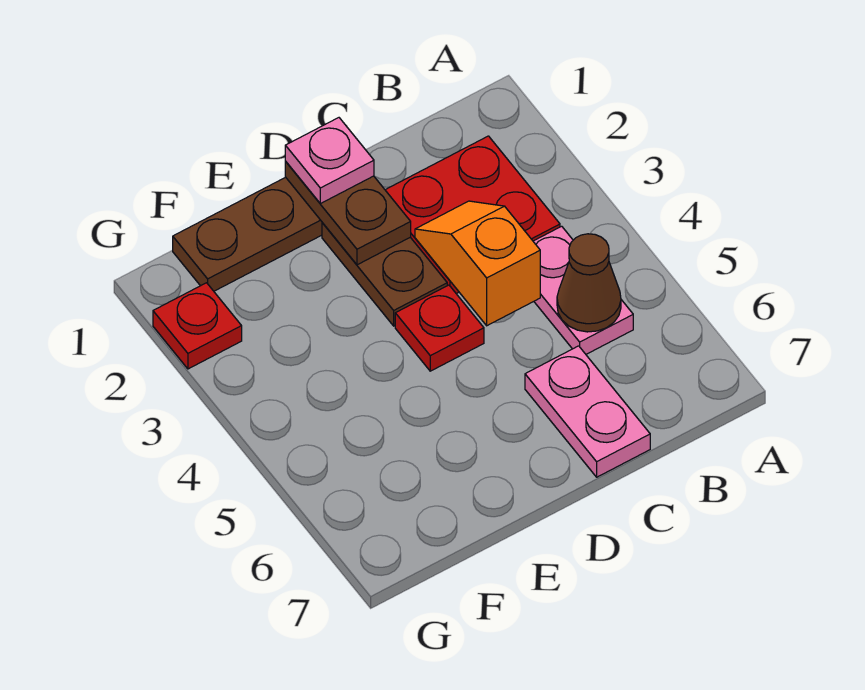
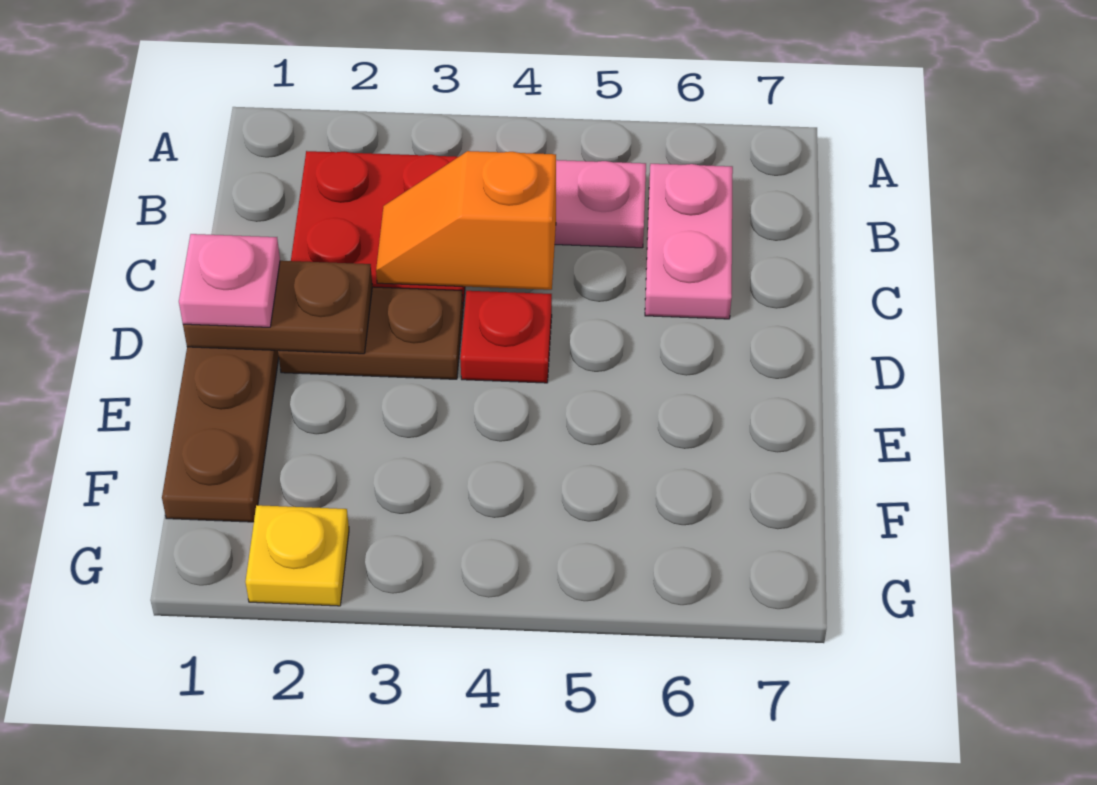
brown cone B5 level 2 -> none
pink plate C6:C7 level 1 -> pink plate B6:C6 level 1
red plate G2 level 1 -> yellow plate G2 level 1

